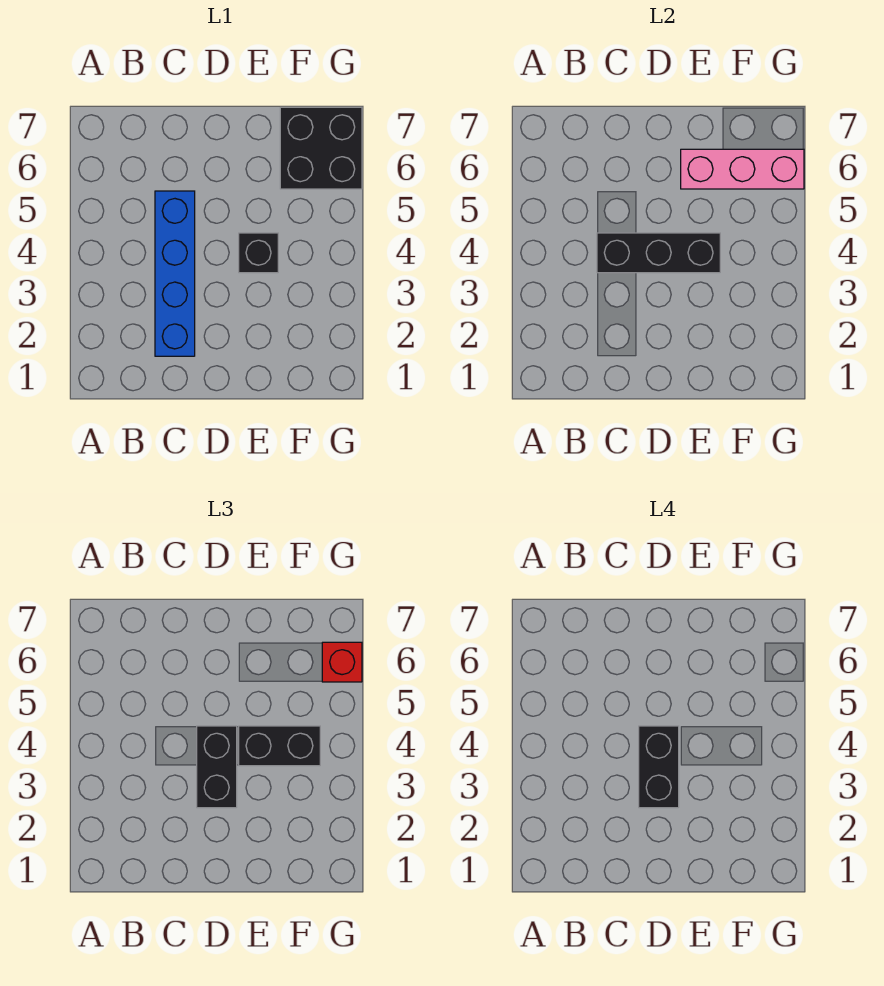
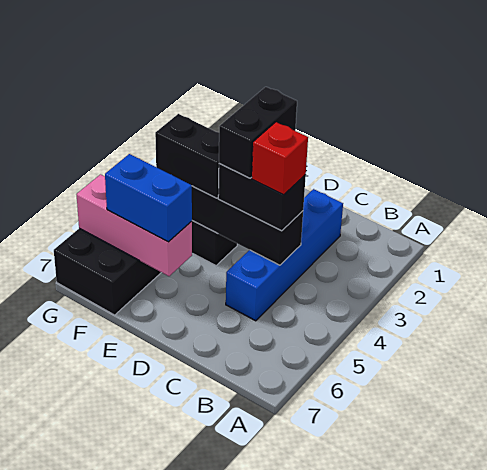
black brick D3:D4 level 3 -> black brick C4:D4 level 3
none -> blue brick E6:F6 level 3
red brick G6 level 3 -> red brick C4 level 4

